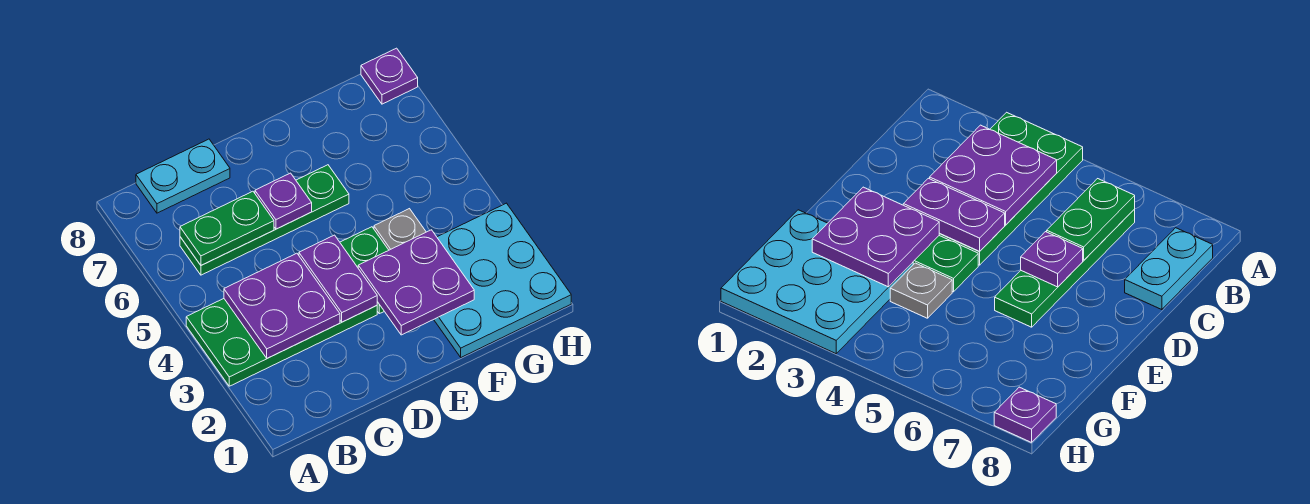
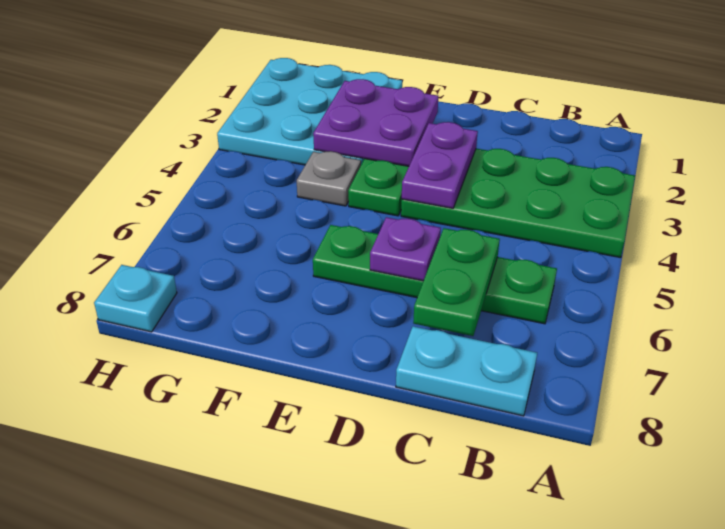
purple plate B3:C4 level 2 -> none
green plate B6:C6 level 2 -> green plate C6:C7 level 2
purple plate H8 level 1 -> cyan plate H8 level 1

